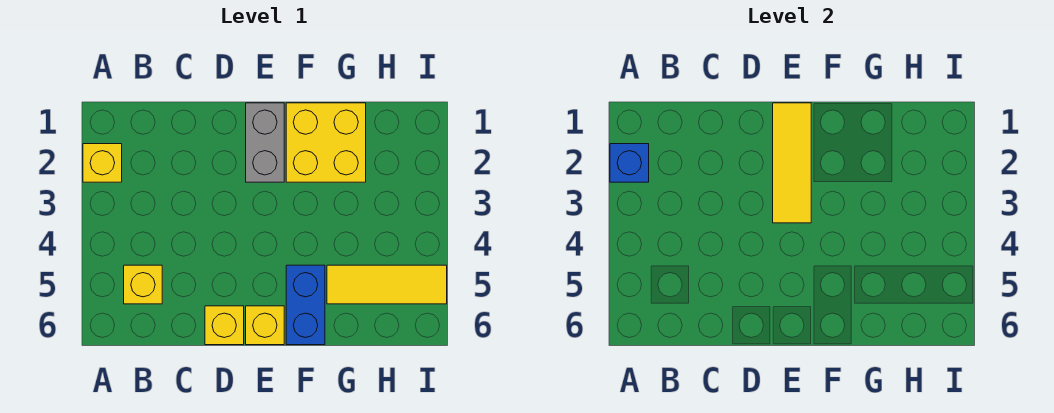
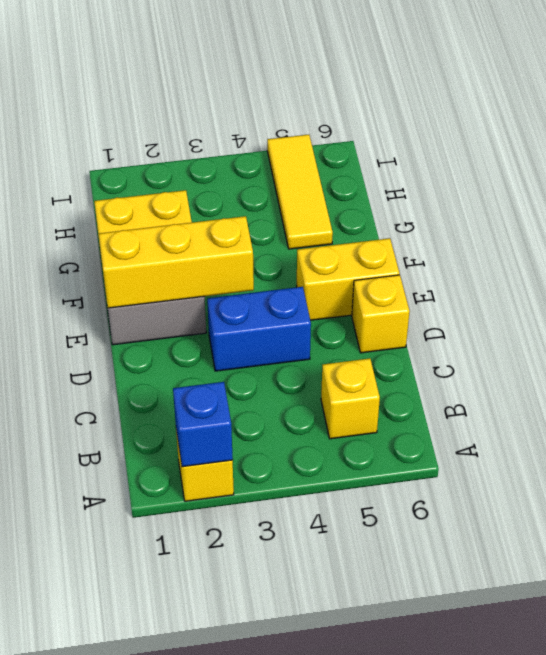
yellow tile E1:E3 level 2 -> yellow brick E1:E3 level 2
yellow brick E6 level 1 -> yellow brick E5:E6 level 1
blue brick F5:F6 level 1 -> blue brick D3:D4 level 1

